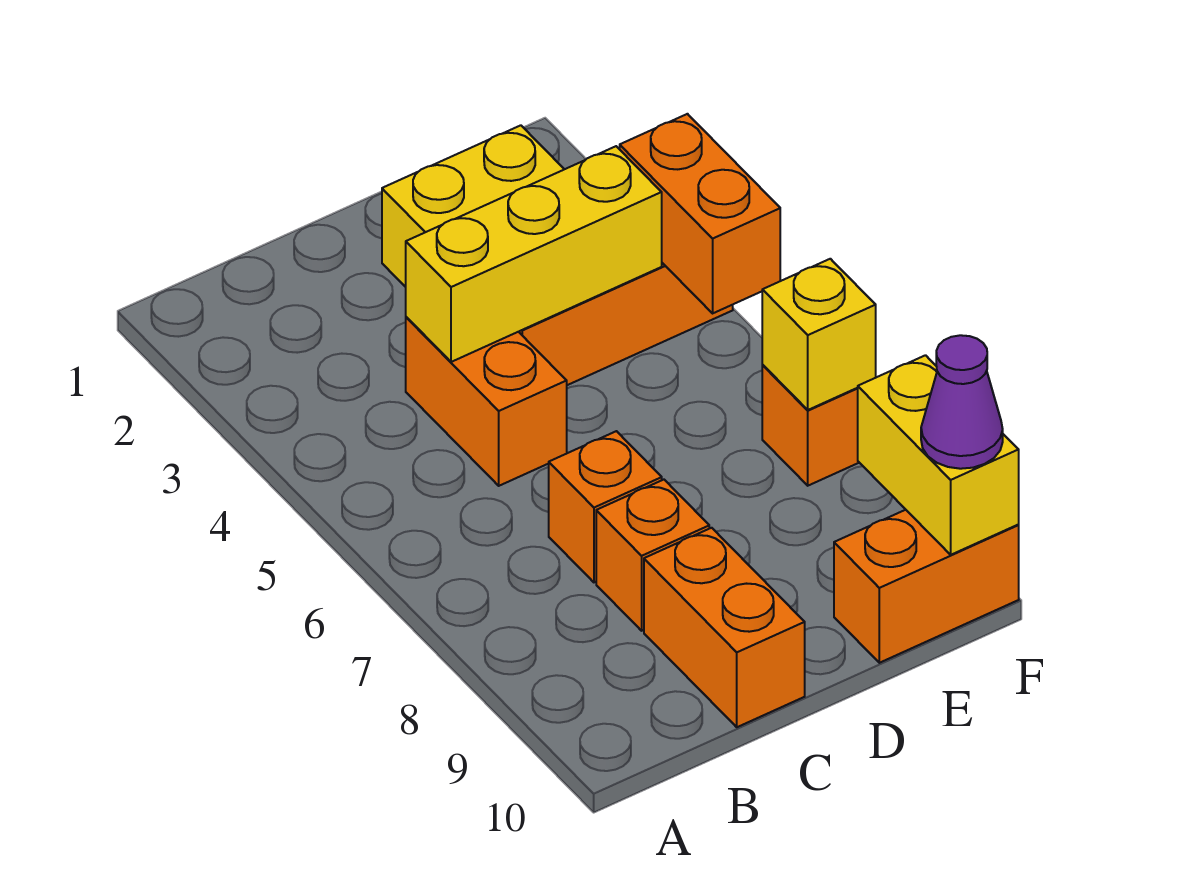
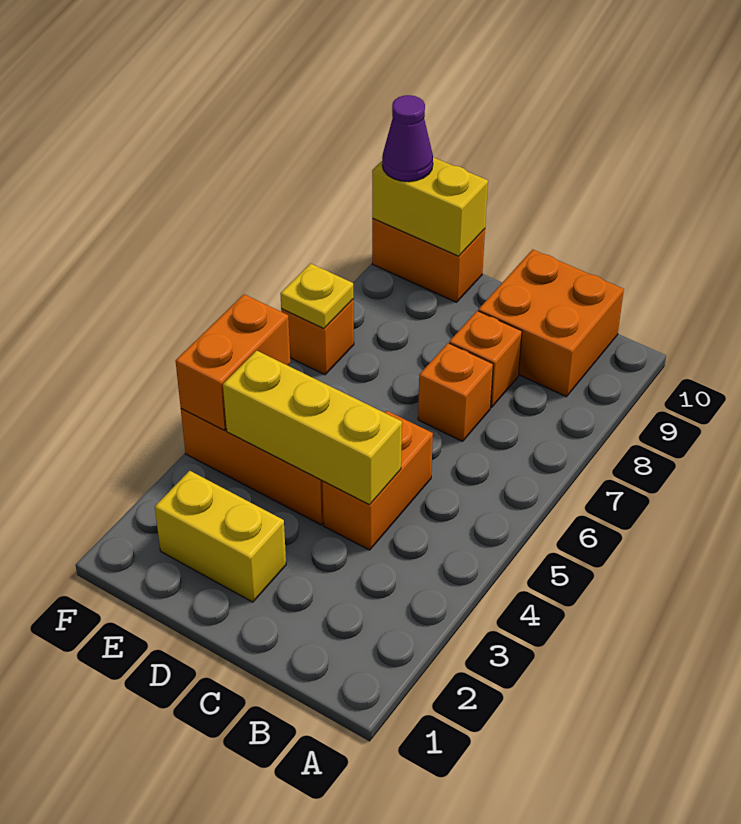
orange brick C9:C10 level 1 -> orange brick B9:C10 level 1
yellow brick F7 level 2 -> yellow plate F7 level 2
yellow brick F9:F10 level 2 -> yellow brick E10:F10 level 2

